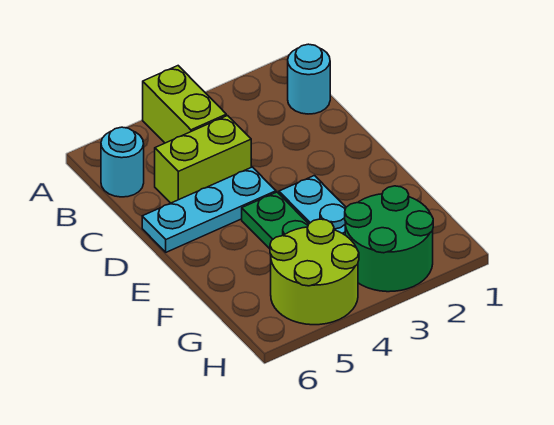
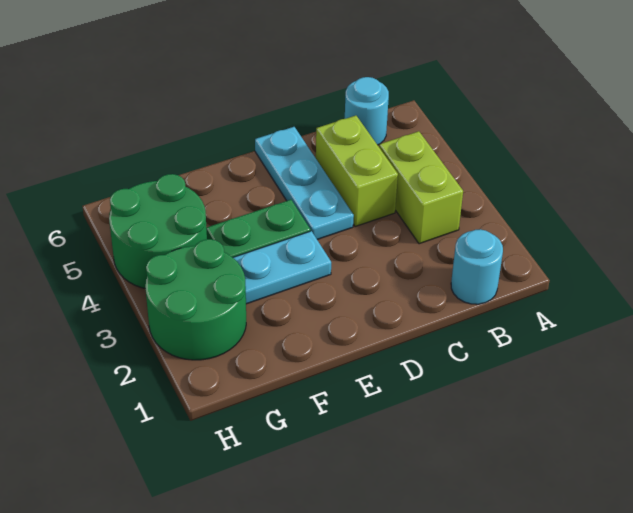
lime brick A4:B4 level 1 -> lime brick B3:B4 level 1
lime round brick G4:H5 level 1 -> green round brick G4:H5 level 1

